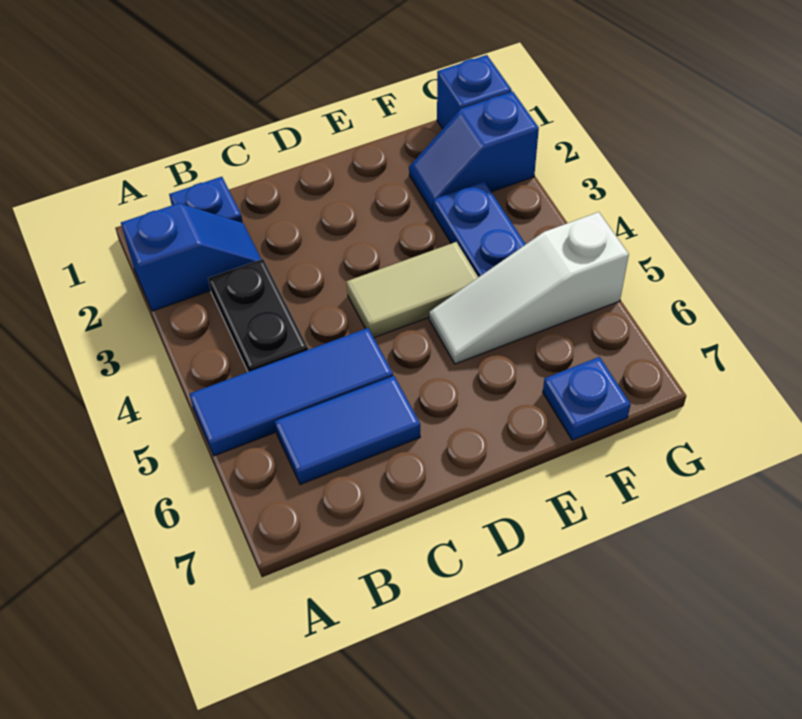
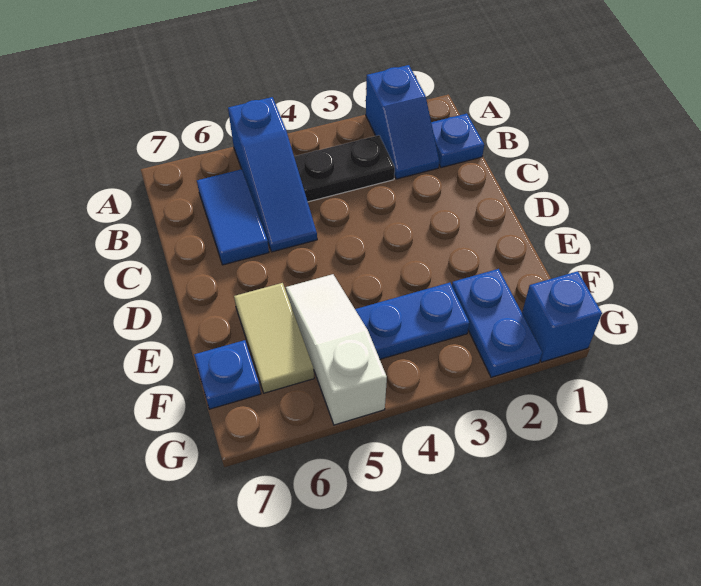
blue tile A5:C5 level 1 -> blue slope A5:C5 level 1 top A
tan tile D4:E4 level 1 -> tan tile E6:F6 level 1
blue slope F2:G2 level 1 top G -> blue plate F2:G2 level 1

